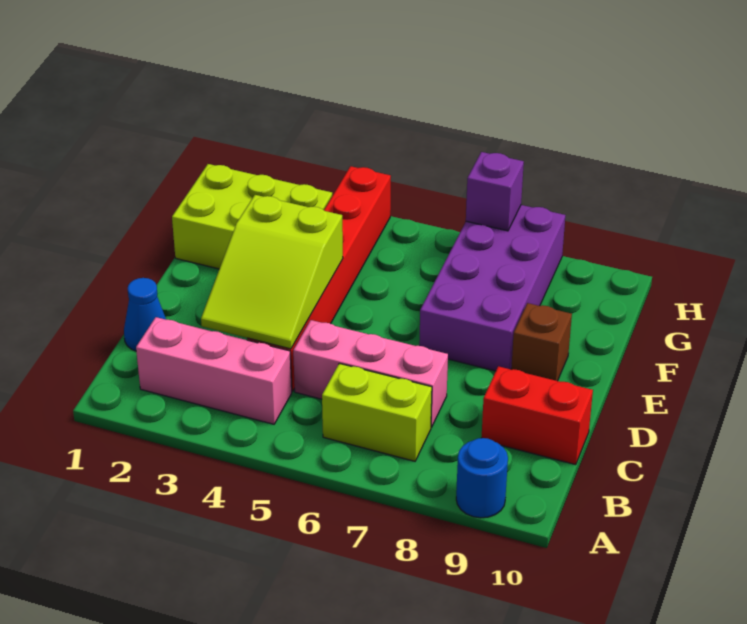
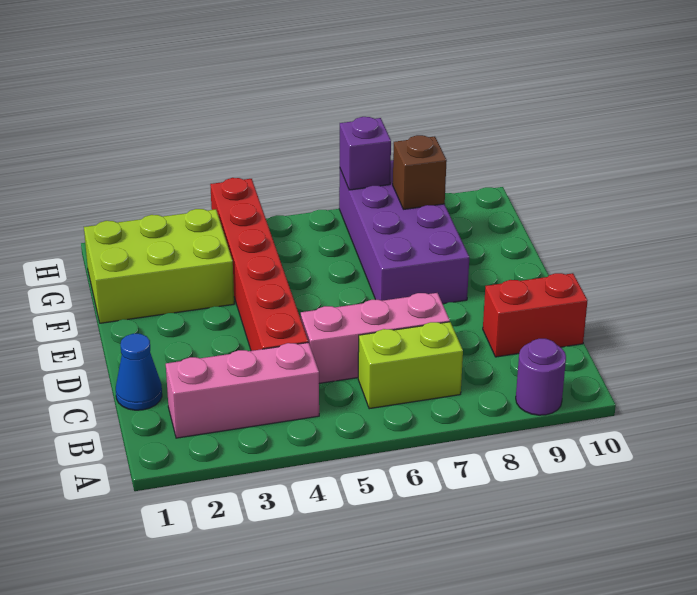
blue round brick A9 level 1 -> purple round brick A9 level 1
lime slope C3:E4 level 2 top E -> none
brown brick E9 level 1 -> brown brick G8 level 2

